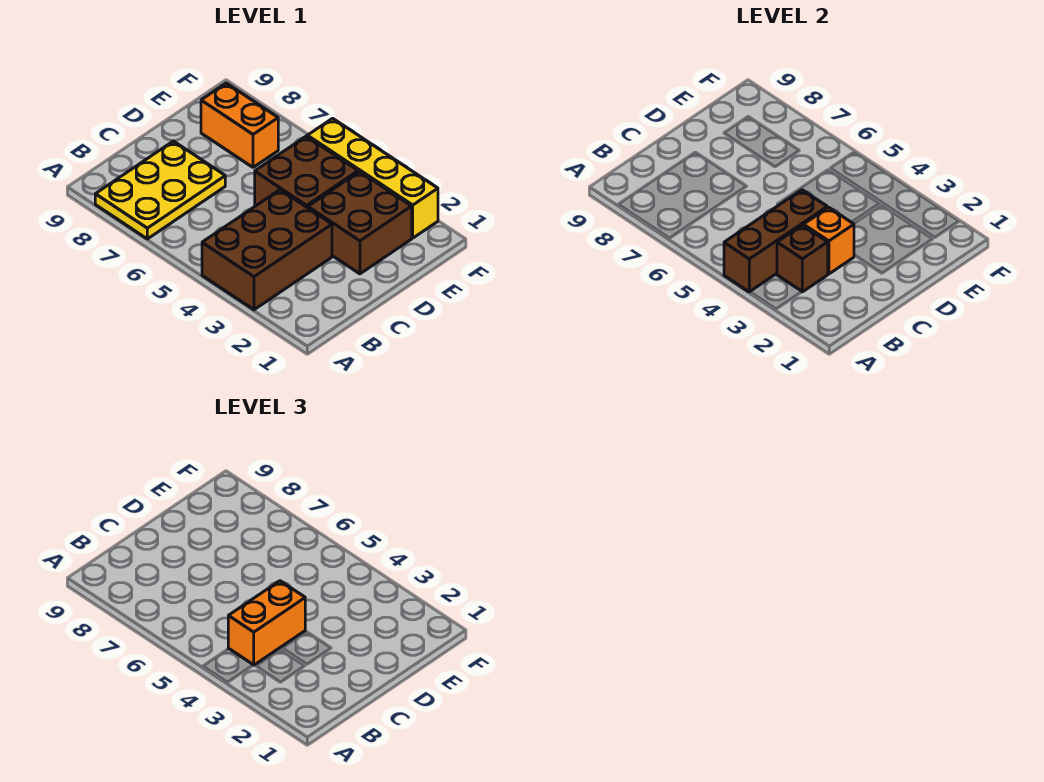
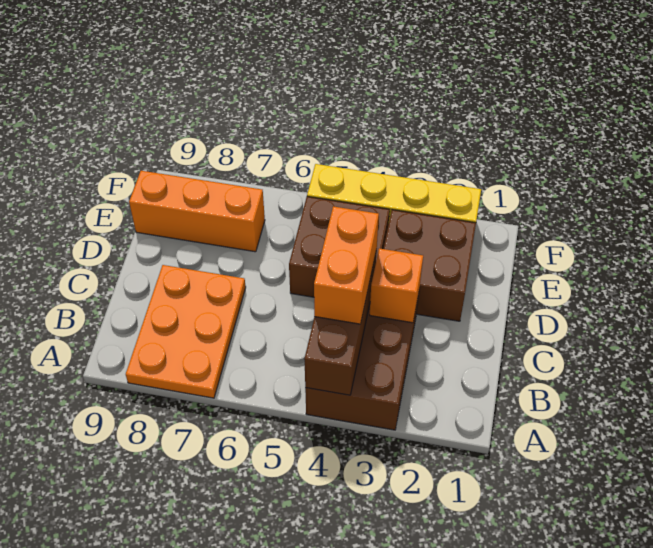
yellow plate A7:C8 level 1 -> orange plate A7:C8 level 1
brown brick B3 level 2 -> none
orange brick E7:E8 level 1 -> orange brick E7:E9 level 1

